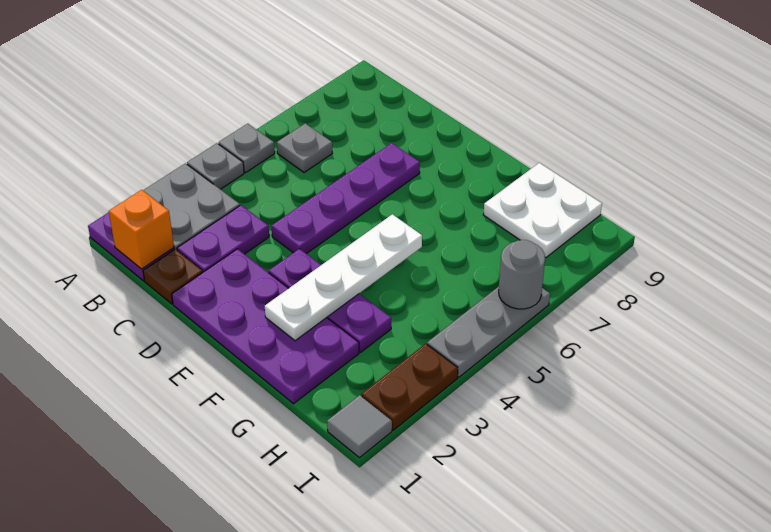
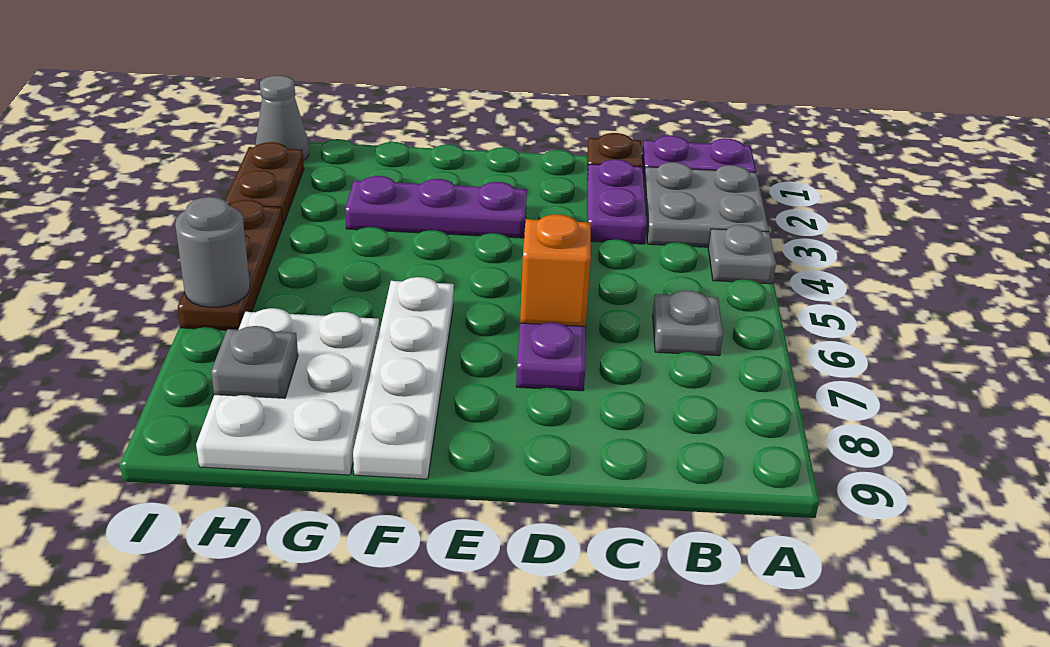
grey plate A5 level 1 -> grey plate H8 level 2
orange brick B1 level 2 -> orange brick D6 level 2
purple plate D1:G2 level 1 -> none
white plate F2:F5 level 2 -> white plate F6:F9 level 1
white plate G8:H9 level 1 -> white plate G7:H9 level 1
grey tile I1 level 1 -> grey cone I1 level 1
grey plate I4:I6 level 1 -> brown plate I4:I6 level 1

